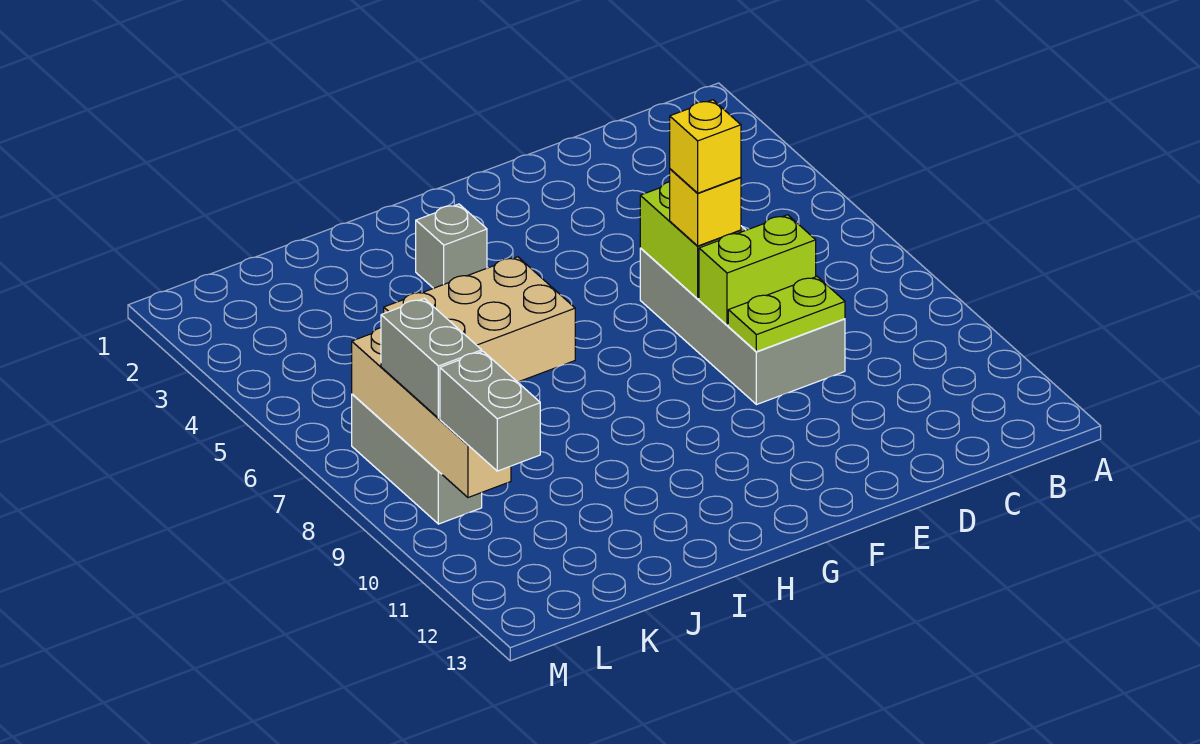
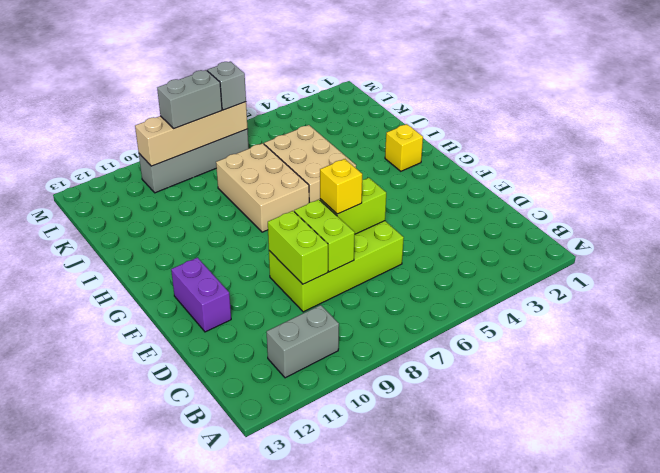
grey brick D6:E9 level 1 -> lime brick D6:E9 level 1
lime plate D9:E9 level 2 -> lime brick D9:E9 level 2
yellow brick E7 level 4 -> yellow brick H2 level 1
none -> purple brick E12:F12 level 1
grey brick H3 level 1 -> grey brick L7 level 3
none -> tan brick H7:J8 level 1
grey brick L7:L9 level 1 -> grey brick L7:L10 level 1
grey brick L10:L11 level 3 -> grey brick B10:B11 level 1

